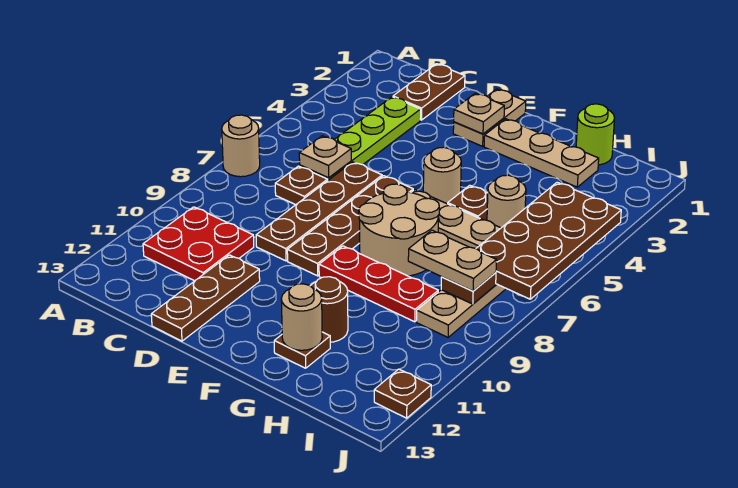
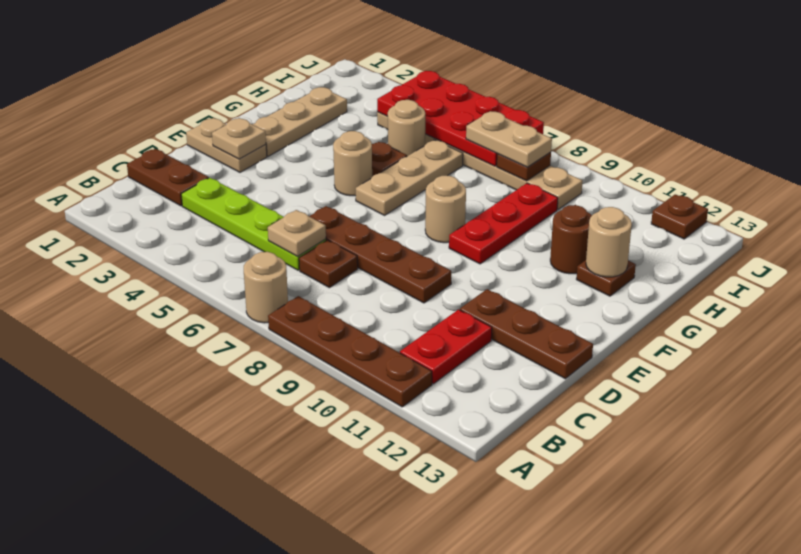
red plate B10:C11 level 1 -> red plate B11:C11 level 1
brown plate E6:E9 level 1 -> brown plate A8:A11 level 1
tan round brick F7:G8 level 1 -> tan round brick F8 level 1
lime round brick H1 level 1 -> none
tan plate H8:I8 level 3 -> tan plate I7:I8 level 3
brown plate I4:J7 level 2 -> red plate I4:J7 level 2

